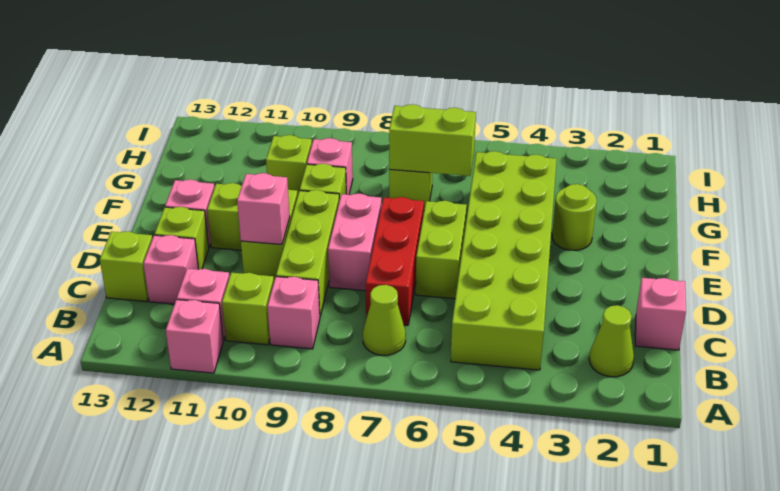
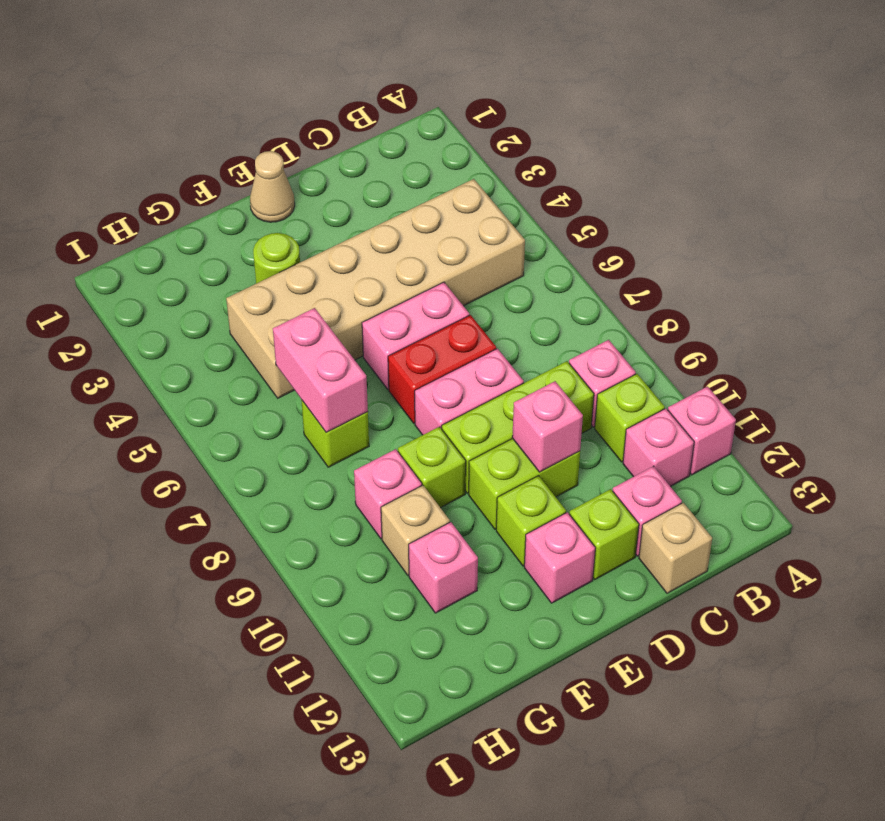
lime cone B2 level 1 -> none
lime brick B4:G5 level 1 -> tan brick B4:G5 level 1
lime cone B7 level 1 -> none
pink brick C1 level 1 -> pink brick G11 level 1
red brick C7:E7 level 1 -> red brick D7:E7 level 1
lime brick C13 level 1 -> tan brick C13 level 1
lime brick D6:E6 level 1 -> pink brick D6:E6 level 1
none -> tan cone E1 level 1
lime brick G6:G7 level 2 -> pink brick G6:G7 level 2
lime brick G10 level 1 -> tan brick G10 level 1

